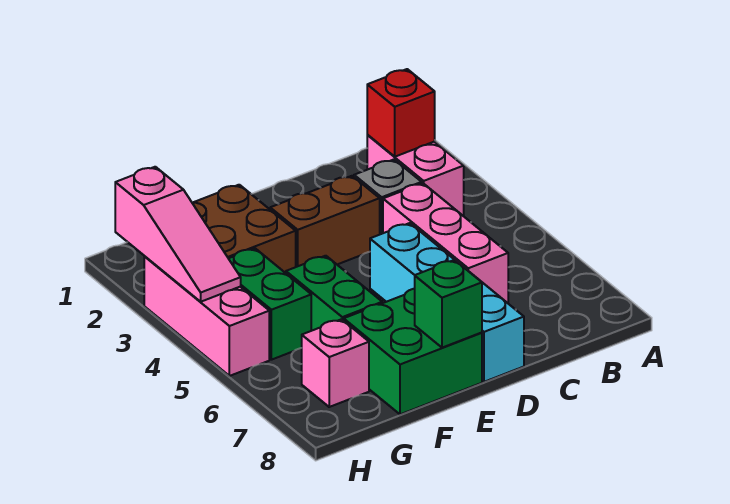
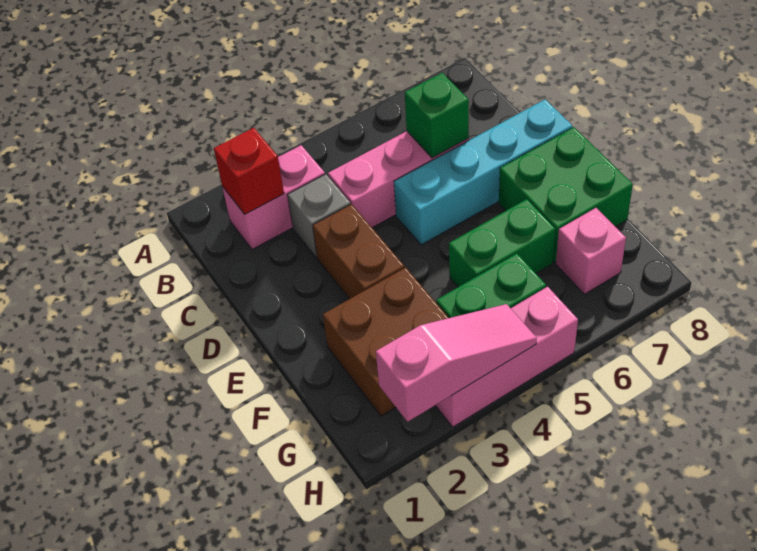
green brick E8 level 2 -> green brick C6 level 2

